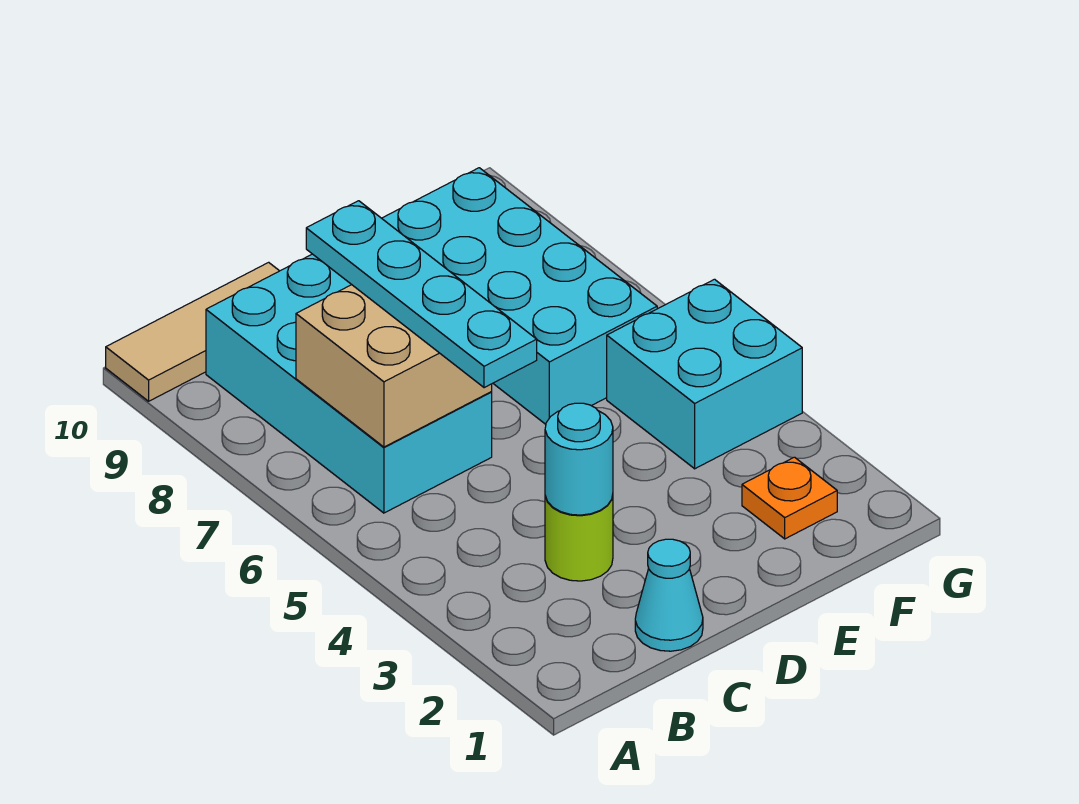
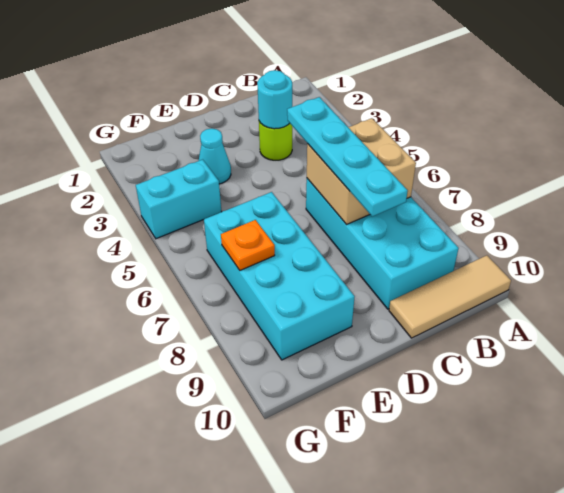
cyan cone C1 level 1 -> cyan cone E3 level 1
orange plate F2 level 1 -> orange plate F7 level 2
cyan brick F4:G5 level 1 -> cyan brick F4:G4 level 1

